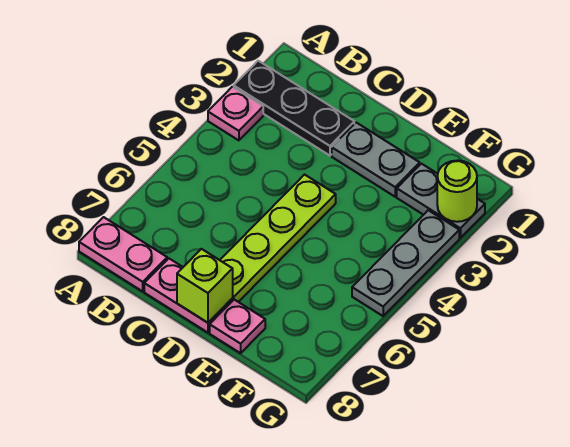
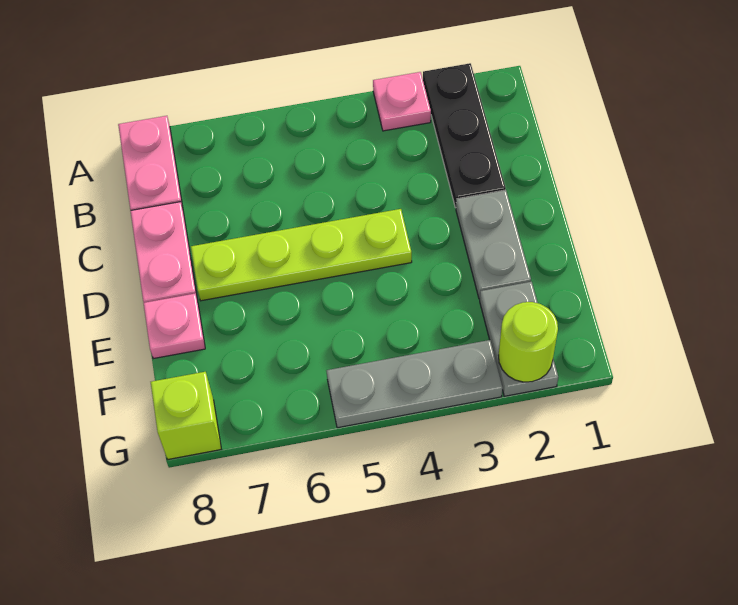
lime brick D8 level 2 -> lime brick G8 level 1

